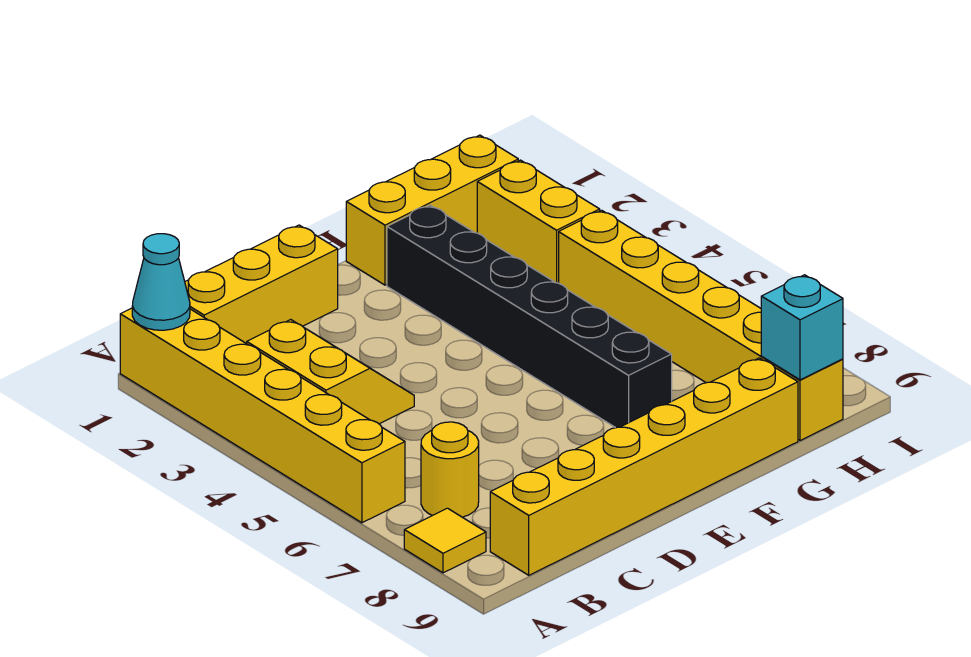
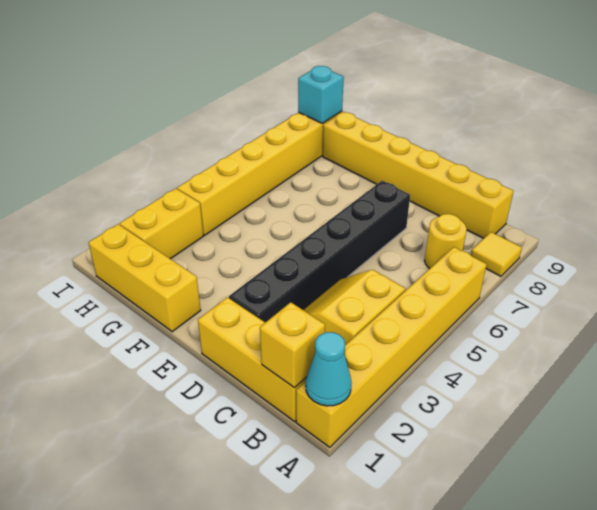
none -> yellow brick B1 level 2
black brick F2:F7 level 1 -> black brick D2:D7 level 1

